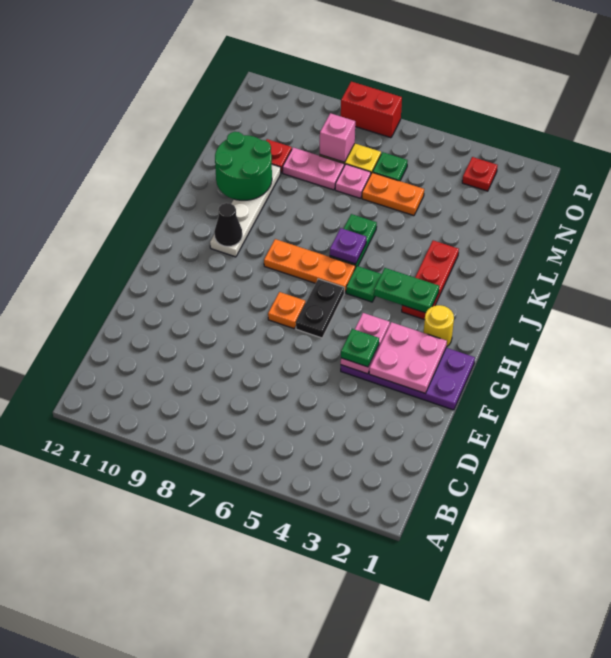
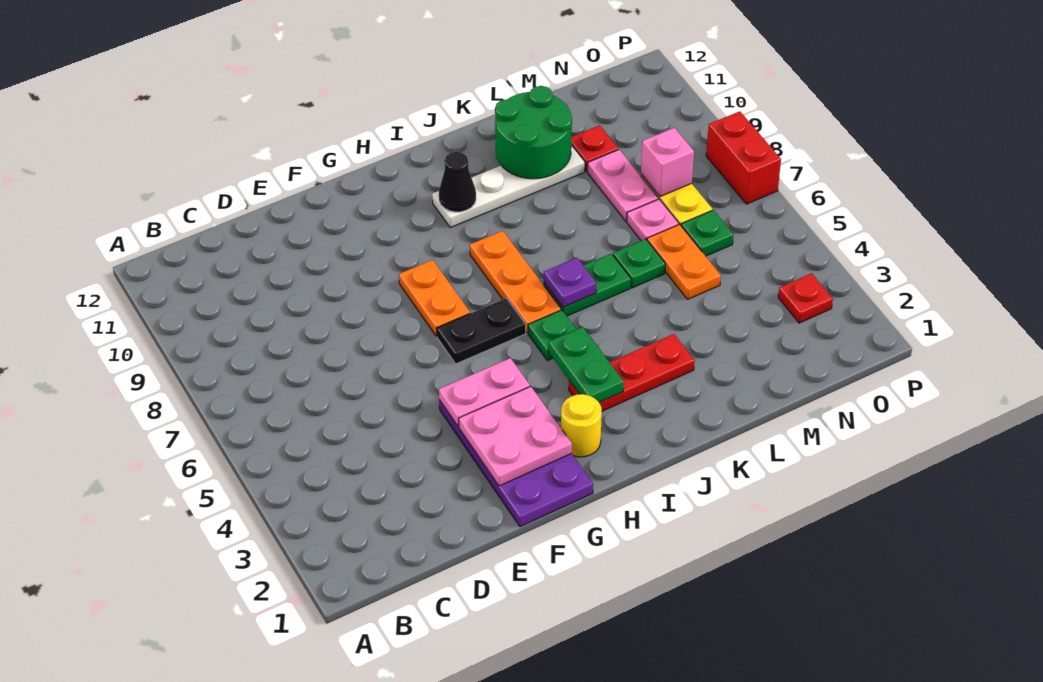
green plate F4 level 3 -> green plate L6 level 1
orange plate G7 level 1 -> orange plate G7:G8 level 1

